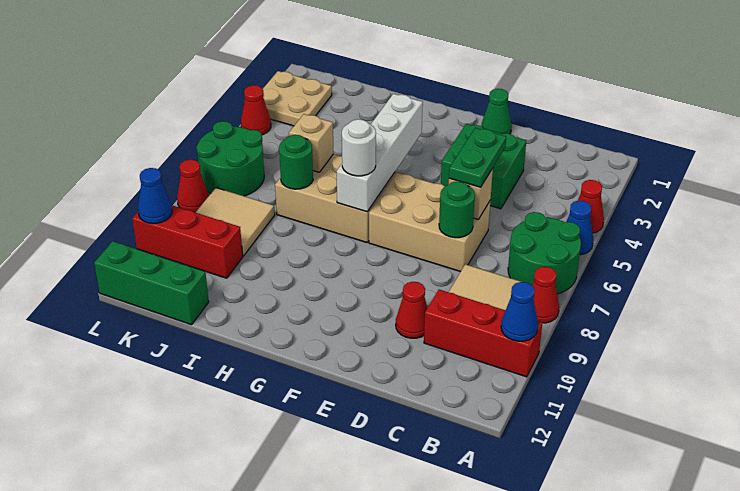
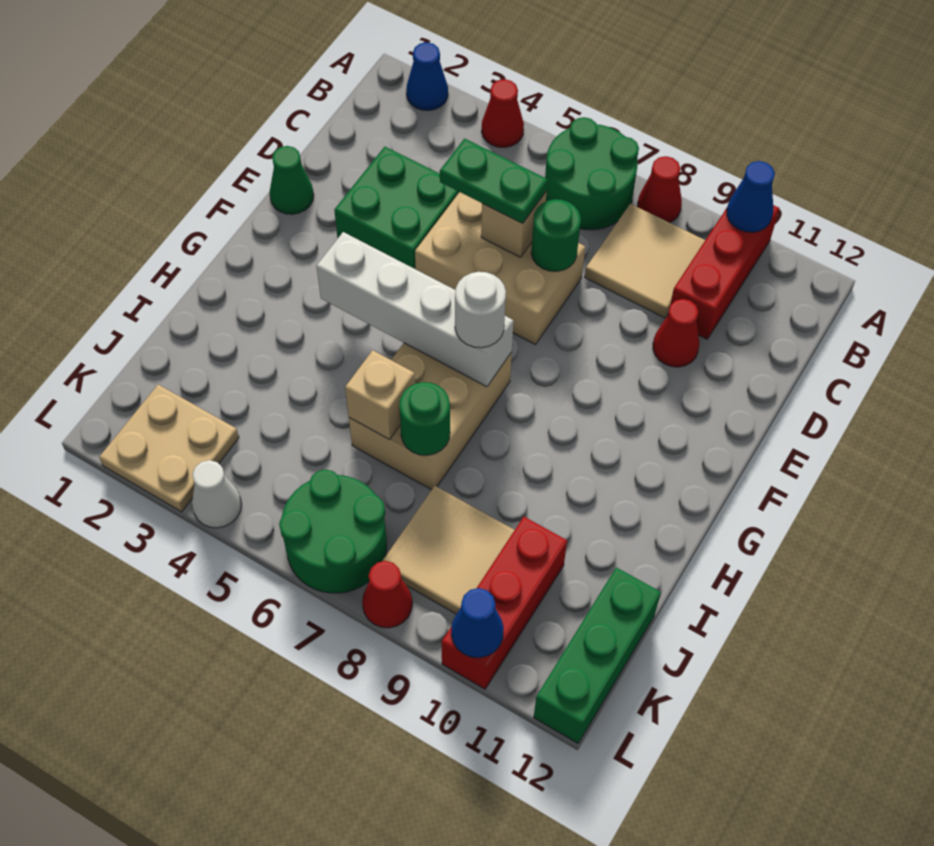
blue cone A5 level 1 -> blue cone A2 level 1
tan brick D6:F7 level 1 -> tan brick D5:E7 level 1
red cone L4 level 1 -> white cone L4 level 1

